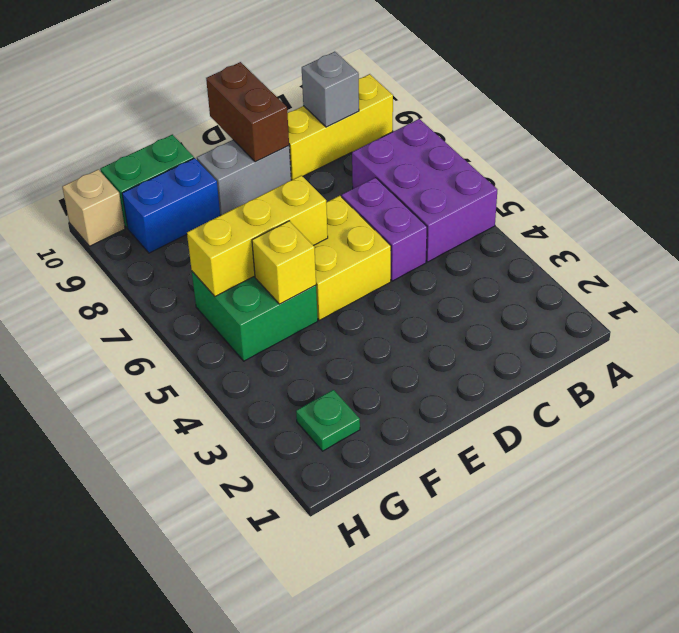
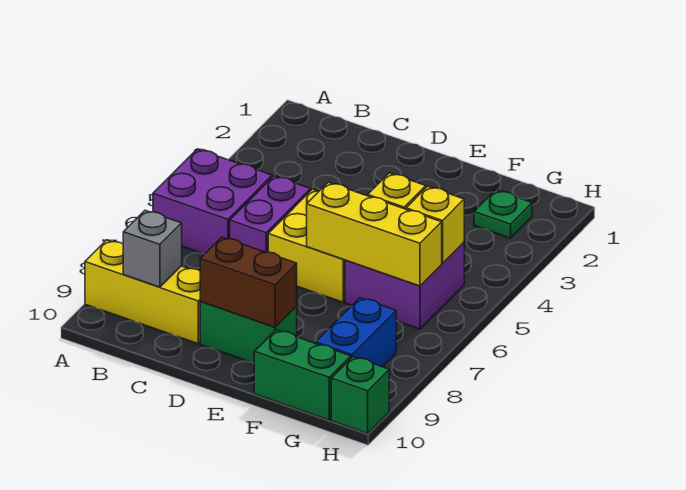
purple brick A5:B7 level 1 -> purple brick A5:B6 level 1
grey brick D9:E9 level 1 -> green brick D9:E9 level 1
brown brick D9:D10 level 2 -> brown brick D9:E9 level 2
green brick F5:G6 level 1 -> purple brick F5:G6 level 1
blue brick F9:G9 level 1 -> blue brick G8:G9 level 1
none -> yellow brick G5 level 2
tan brick H10 level 1 -> green brick H10 level 1

